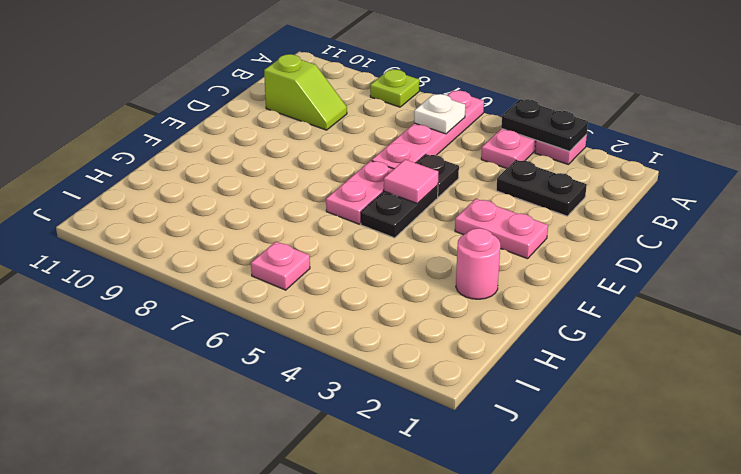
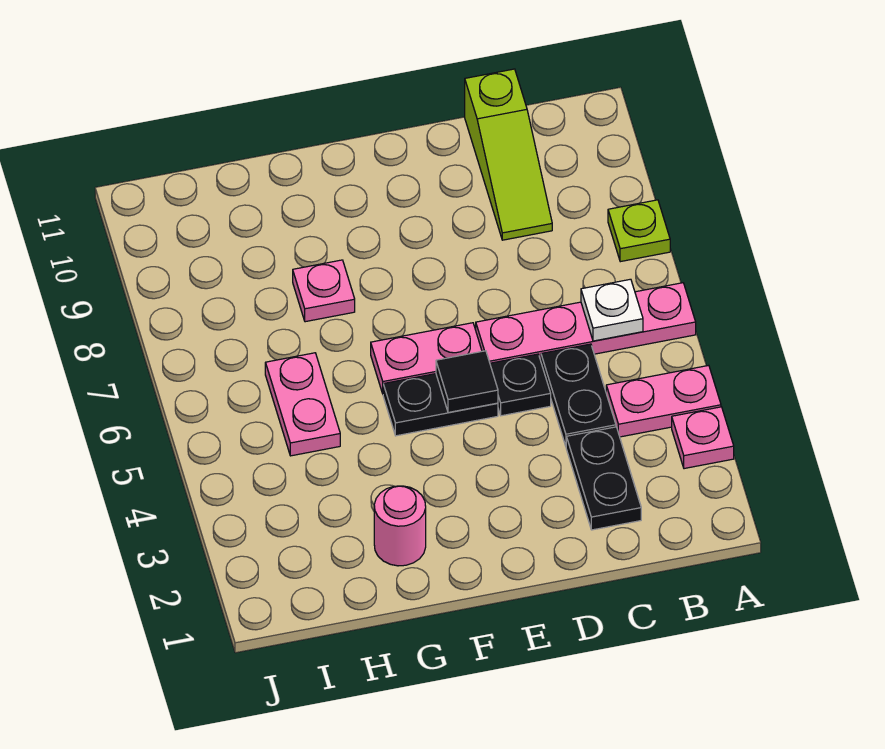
black plate A3:A4 level 2 -> black plate C4:C5 level 1
lime slope C9:C10 level 1 top 10 -> lime slope C9:C11 level 1 top 11
pink plate E2:E3 level 1 -> pink plate H5:H6 level 1
pink tile E5 level 2 -> black tile E5 level 2
pink plate I6 level 1 -> pink plate G8 level 1

